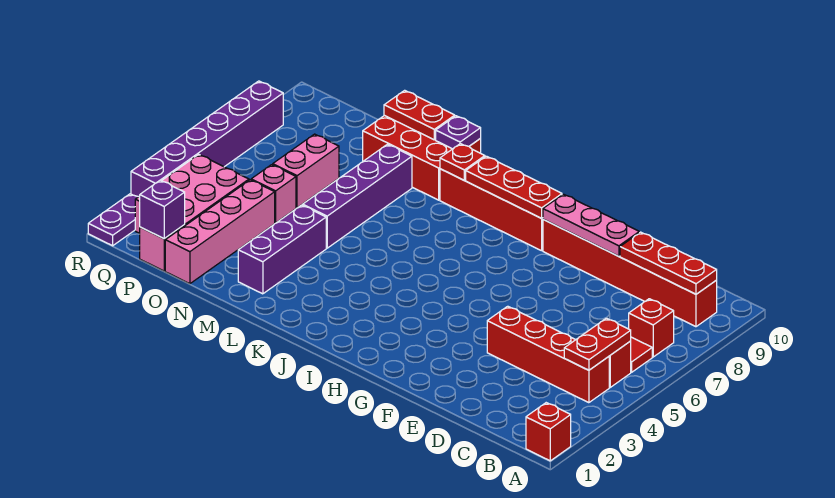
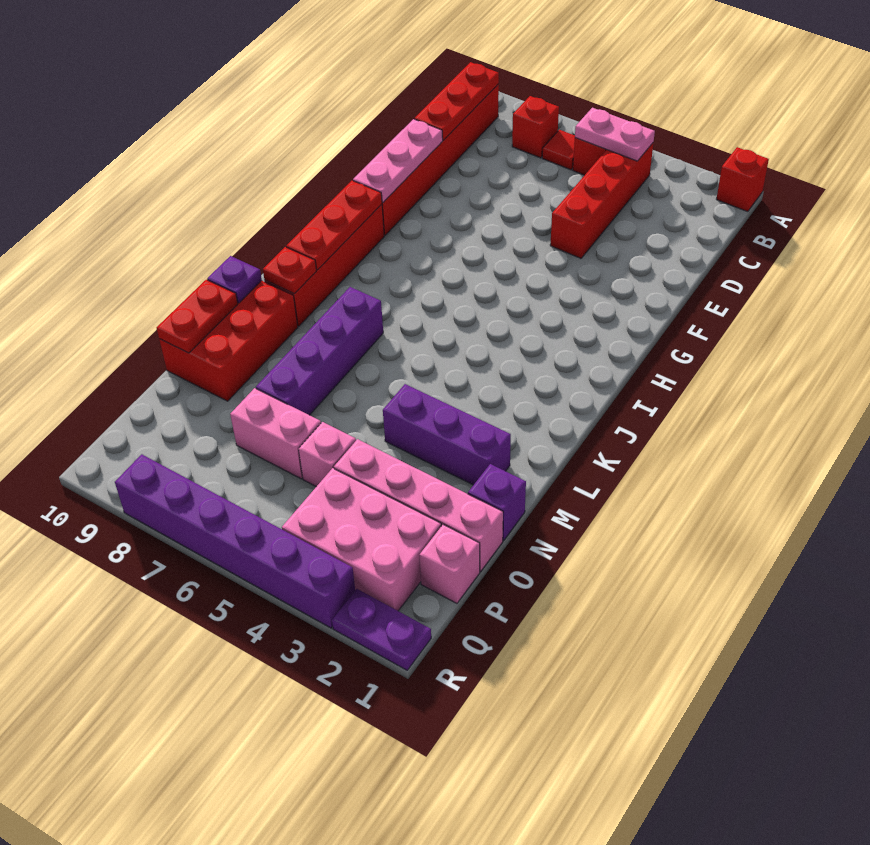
red plate B4:B5 level 2 -> pink plate B4:B5 level 2
purple brick M5:M8 level 1 -> purple brick K7:N7 level 1
purple brick P1 level 2 -> purple brick N1 level 1

